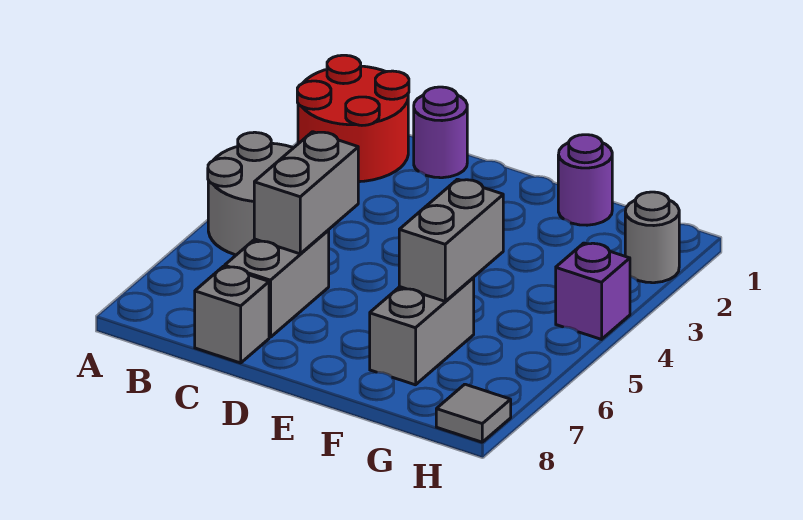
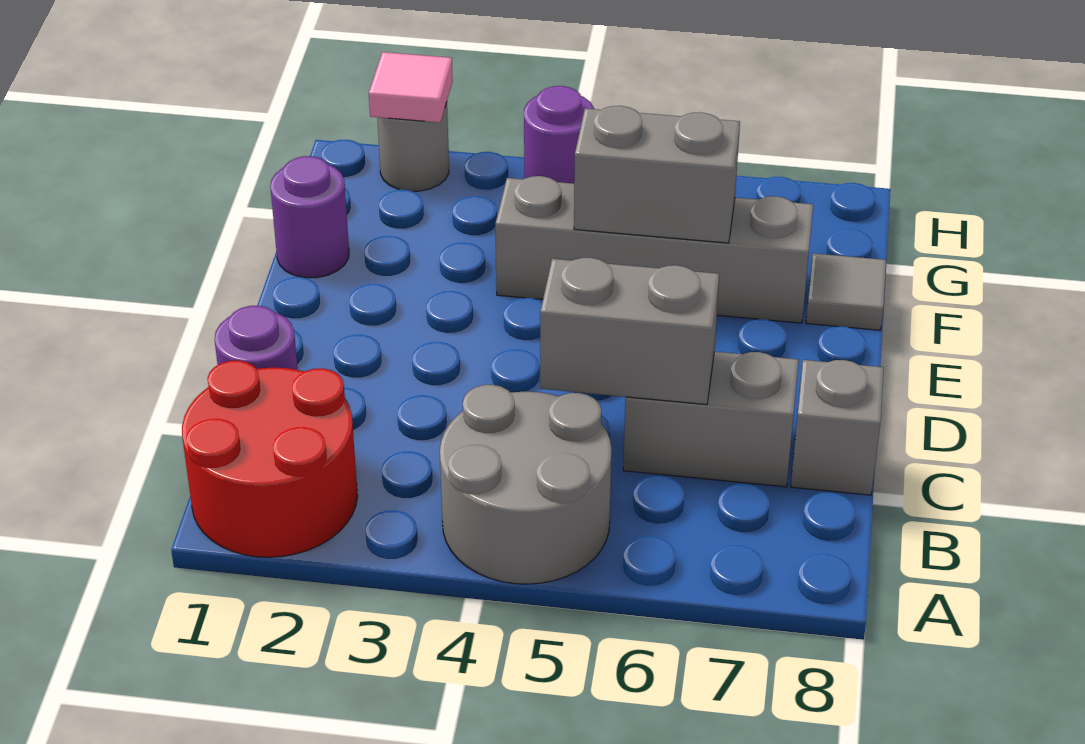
grey brick F6:F7 level 1 -> grey brick F4:F7 level 1
none -> pink tile H2 level 2
purple brick H4 level 1 -> purple round brick H4 level 1
grey tile H8 level 1 -> grey tile F8 level 1

